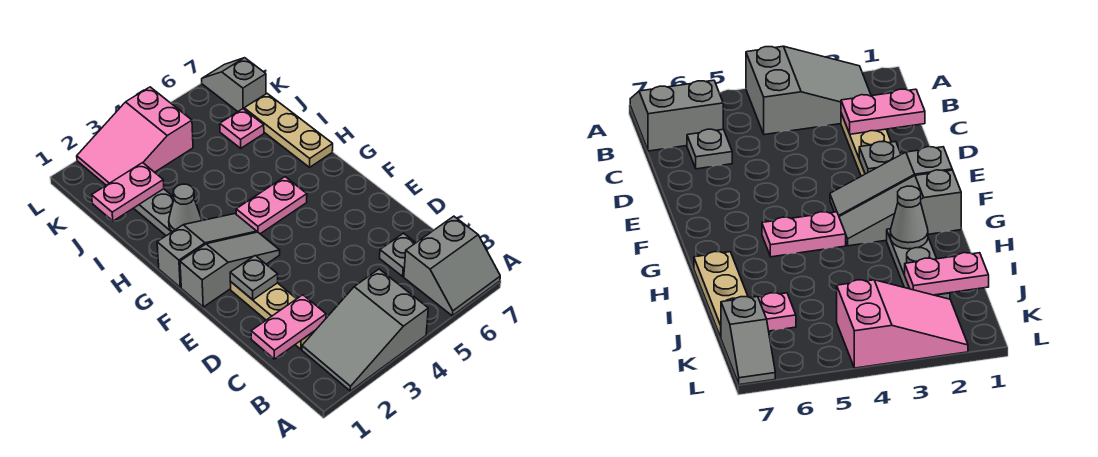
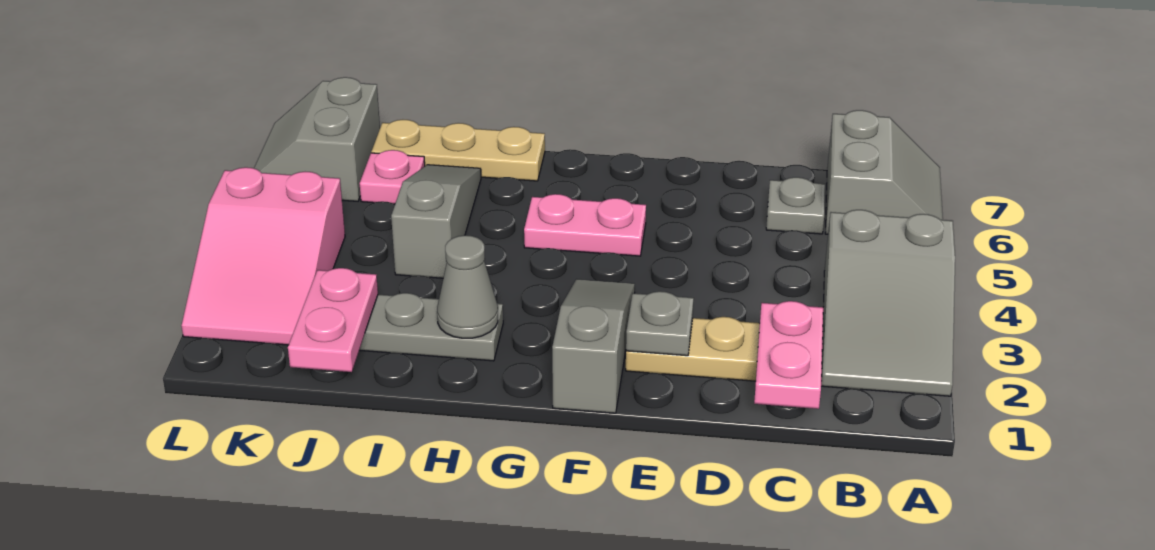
grey slope G1:G3 level 1 top 1 -> grey slope I4:I6 level 1 top 4
pink plate G4:G5 level 1 -> pink plate F5:G5 level 1
grey slope K7:L7 level 1 top K -> grey slope K6:L7 level 1 top K

